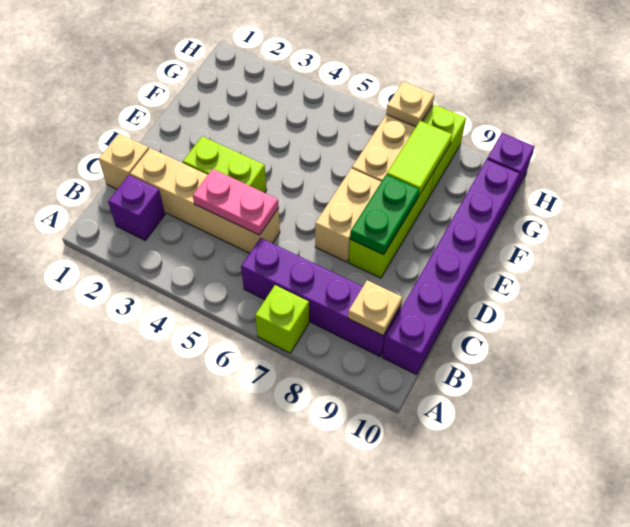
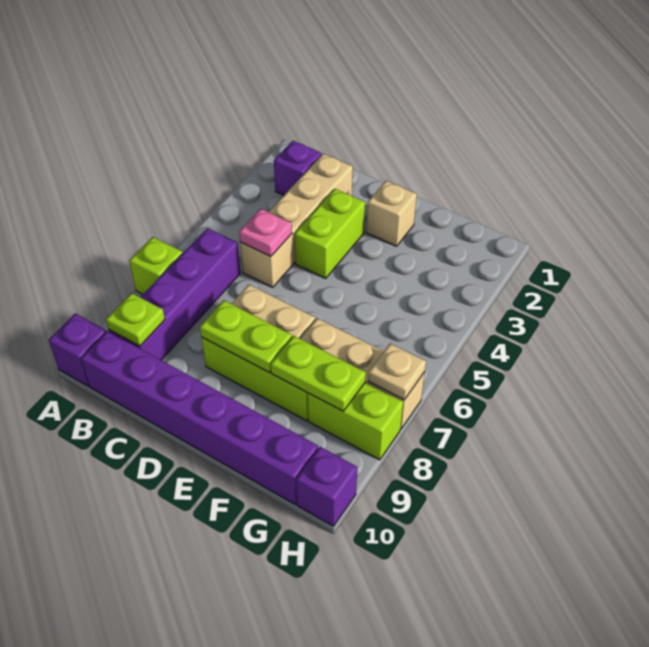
none -> purple brick A10 level 1
tan plate B9 level 2 -> lime plate B9 level 2
tan brick C1 level 1 -> tan brick E2 level 1
pink plate C4:C5 level 2 -> pink plate C5 level 2
green plate D8:E8 level 2 -> lime plate D8:E8 level 2
lime tile F8:G8 level 2 -> lime plate F8:G8 level 2

